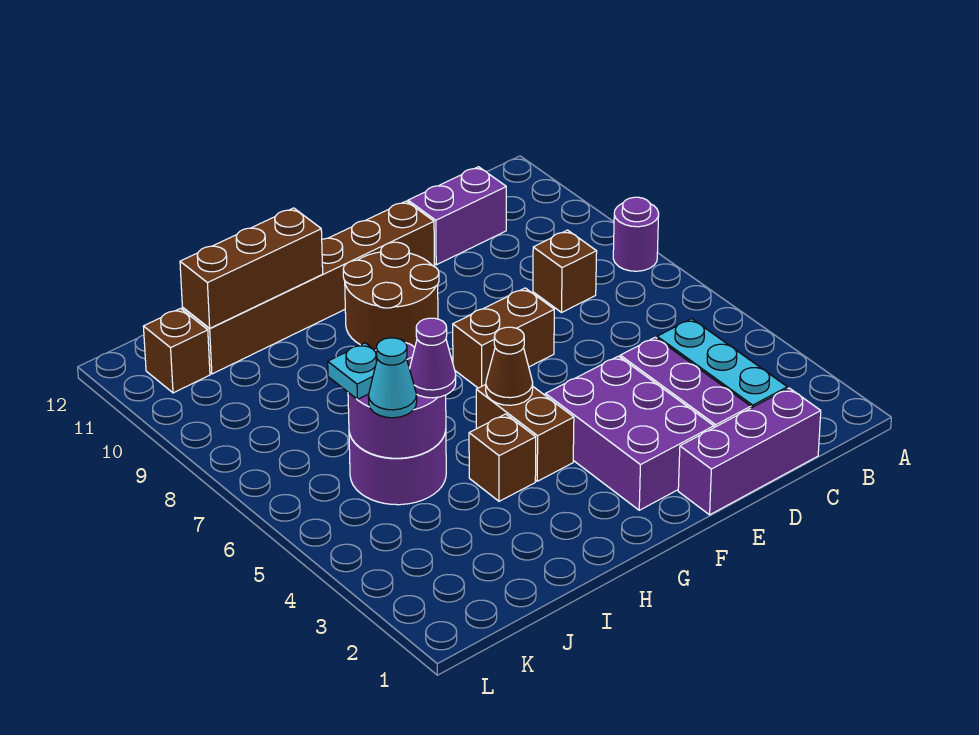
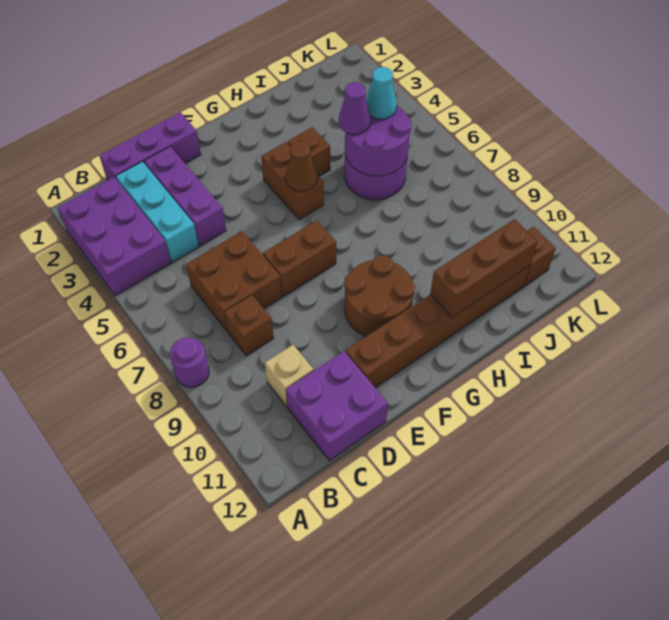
none -> brown brick C6:D7 level 1
none -> tan brick C10 level 1
purple brick C11:D11 level 1 -> purple brick C11:D12 level 1
purple brick E2:F4 level 1 -> purple brick A2:B4 level 1
cyan plate J6 level 3 -> none

